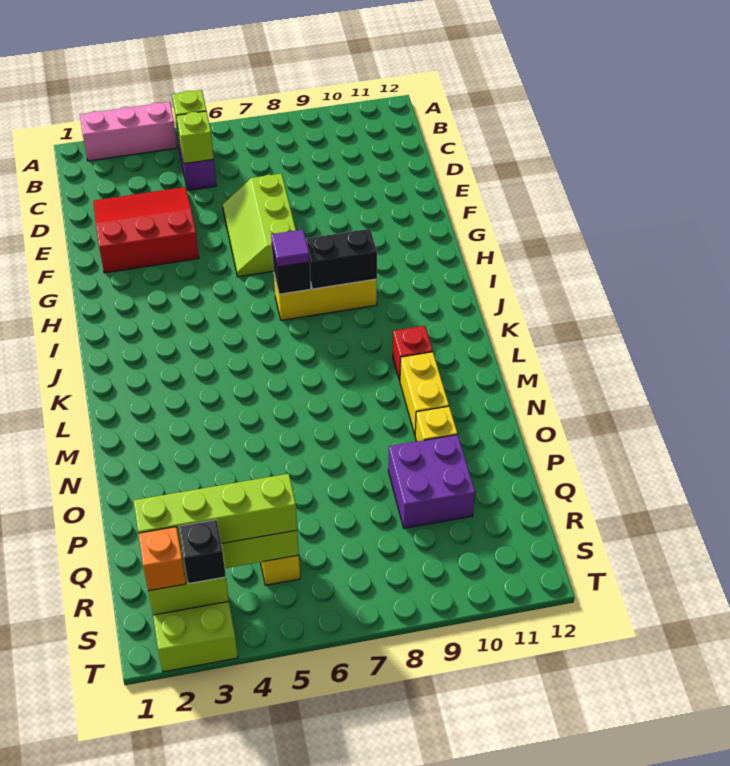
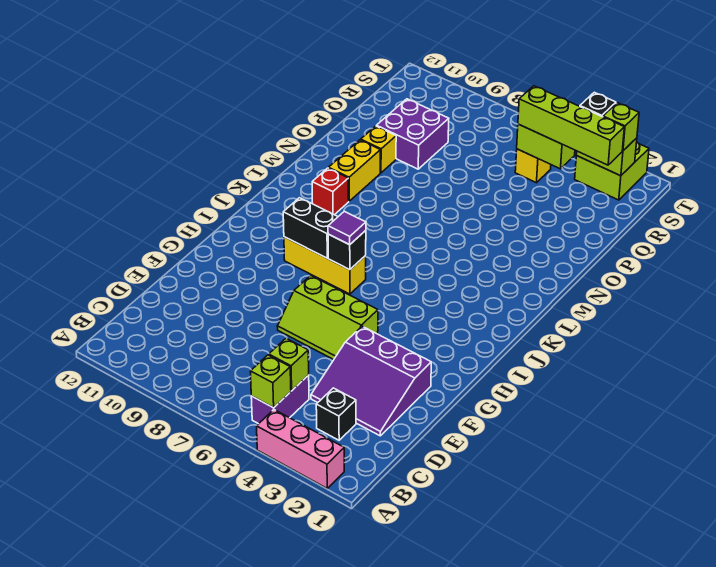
none -> black brick C3 level 1
red slope D2:F4 level 1 top F -> purple slope D2:F4 level 1 top F
lime slope E6:G7 level 1 top 7 -> lime slope F5:G7 level 1 top G
orange brick S2 level 3 -> lime brick S2 level 3

